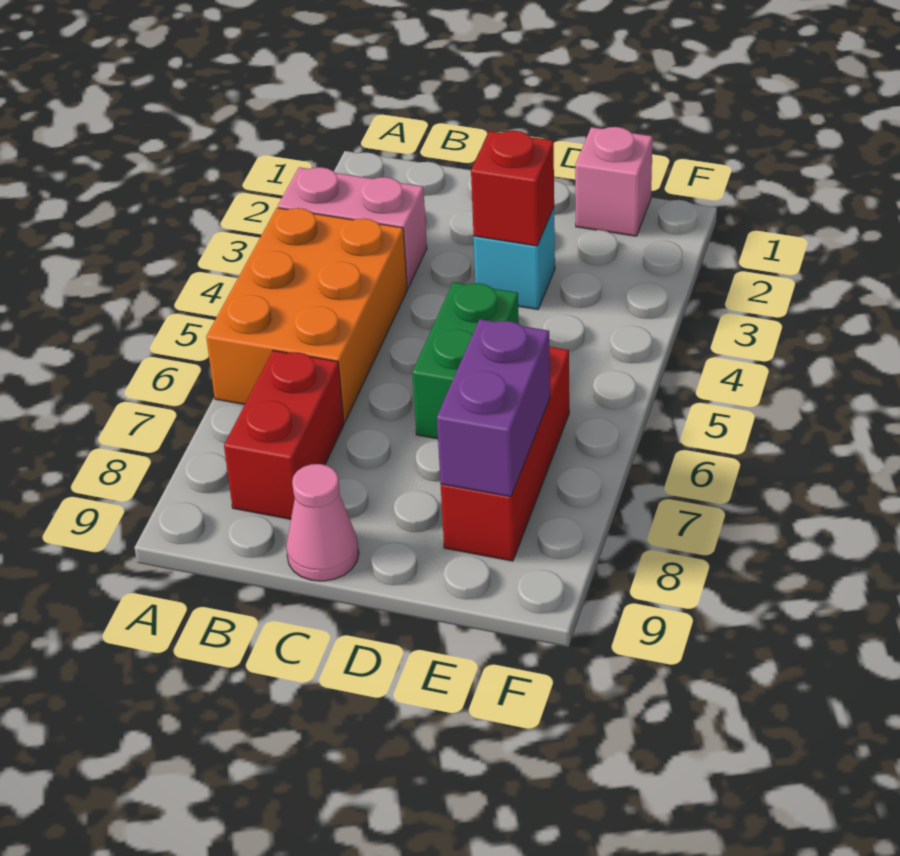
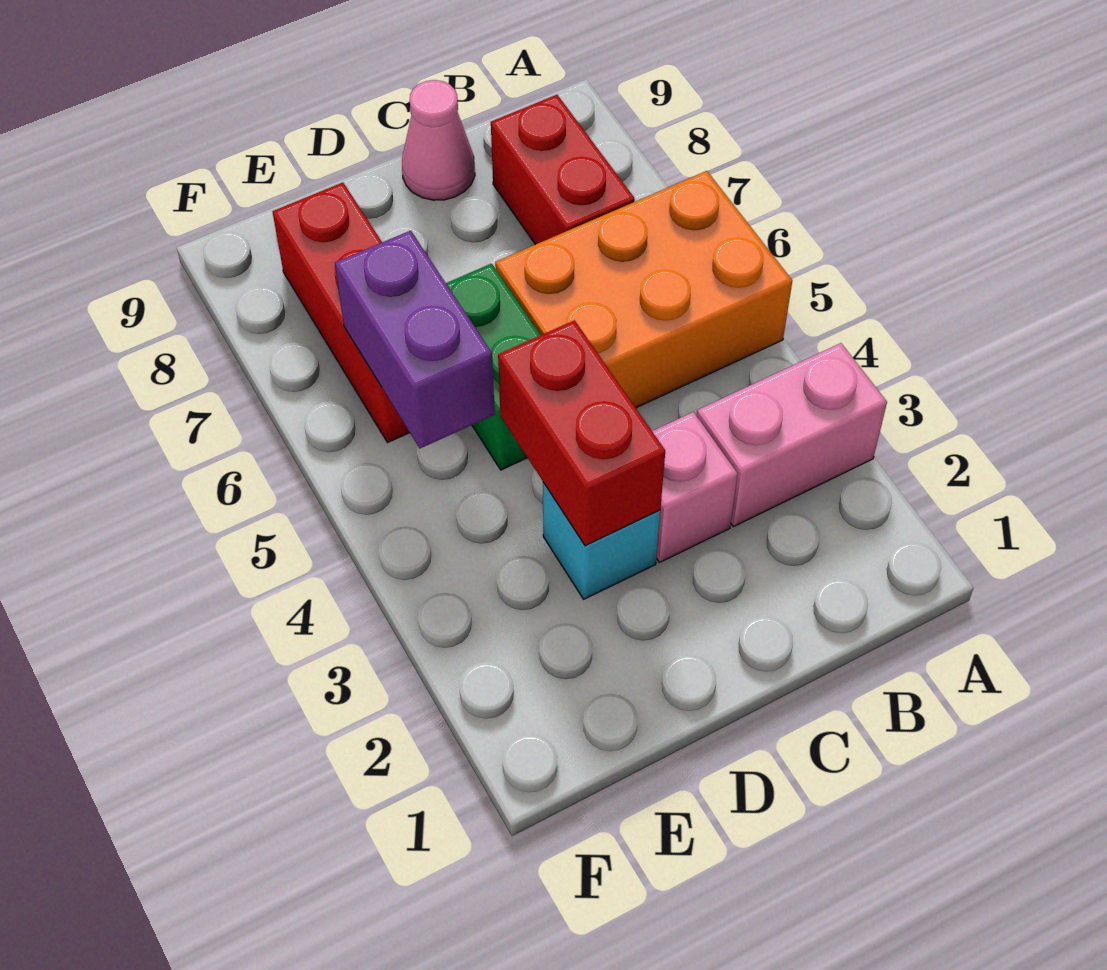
orange brick A4:B6 level 1 -> orange brick A5:C6 level 1
red brick D3 level 2 -> red brick D3:D4 level 2
pink brick E1 level 1 -> pink brick C3 level 1
purple brick E7:E8 level 2 -> purple brick E5:E6 level 2

